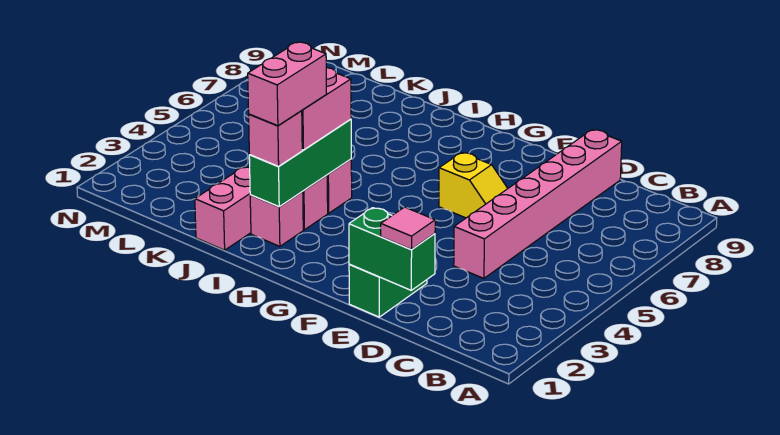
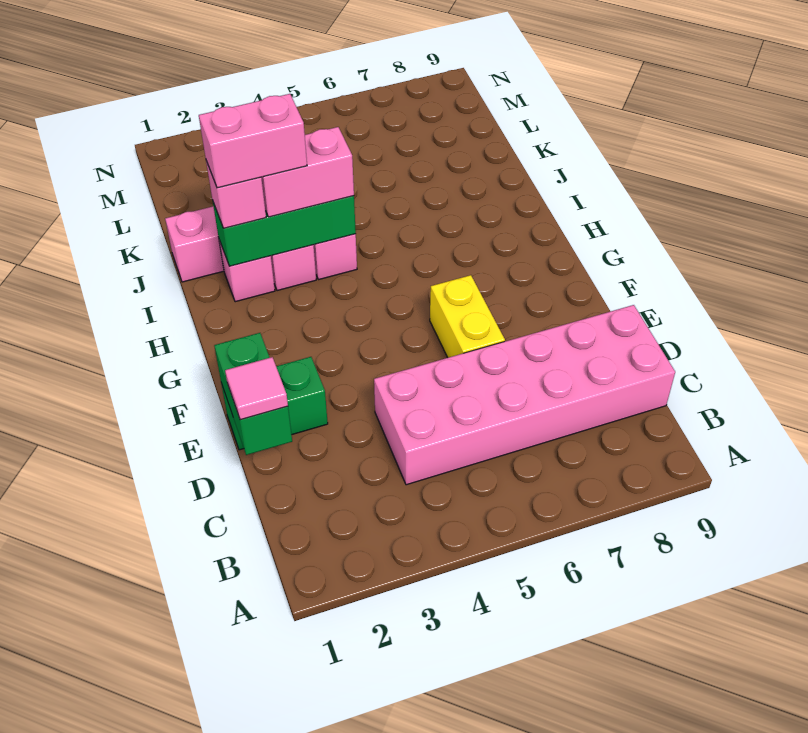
pink brick D4:D9 level 1 -> pink brick C4:D9 level 1
yellow slope E6:F6 level 1 top F -> yellow brick E6:F6 level 1

